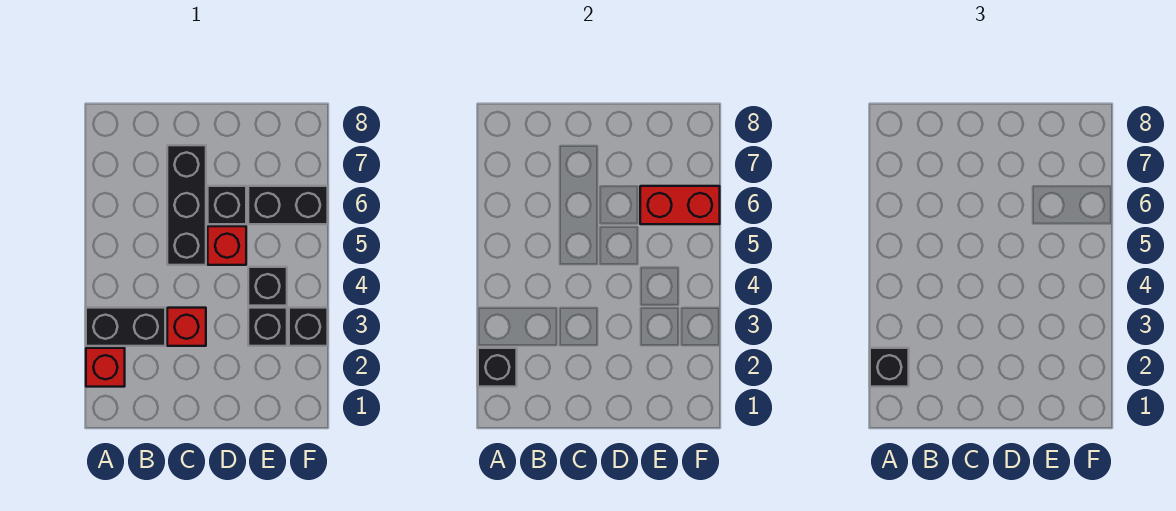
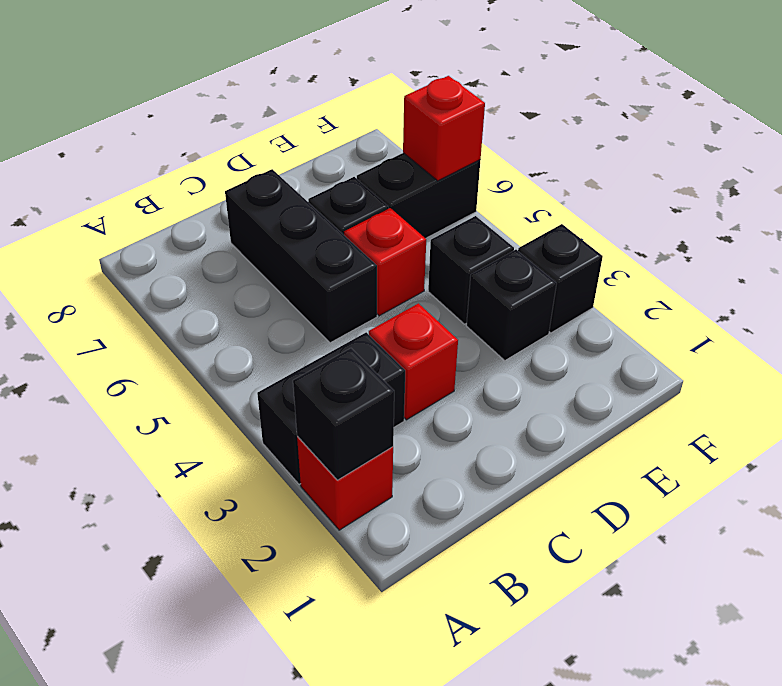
black brick A2 level 3 -> none
red brick E6:F6 level 2 -> red brick F6 level 2

